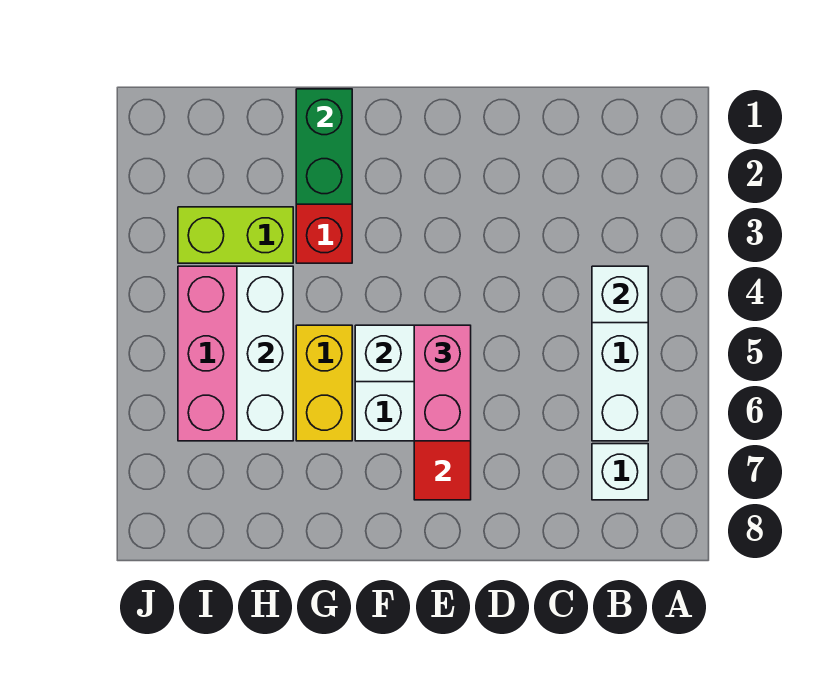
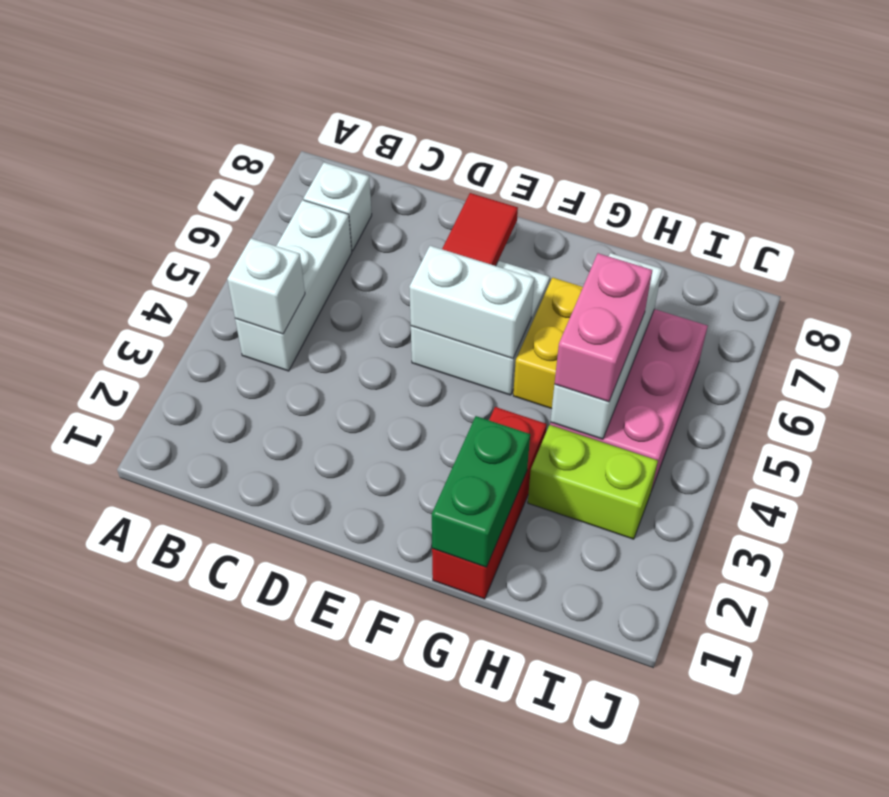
pink brick E5:E6 level 3 -> pink brick H4:H5 level 3

